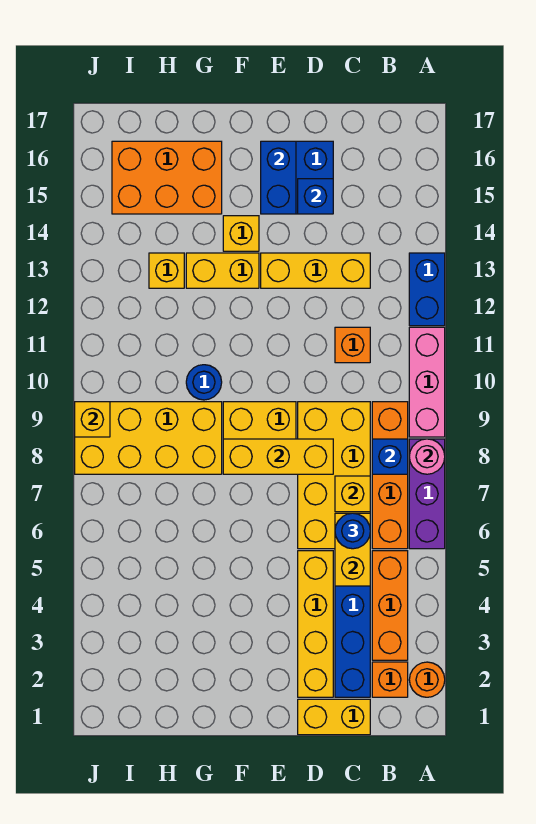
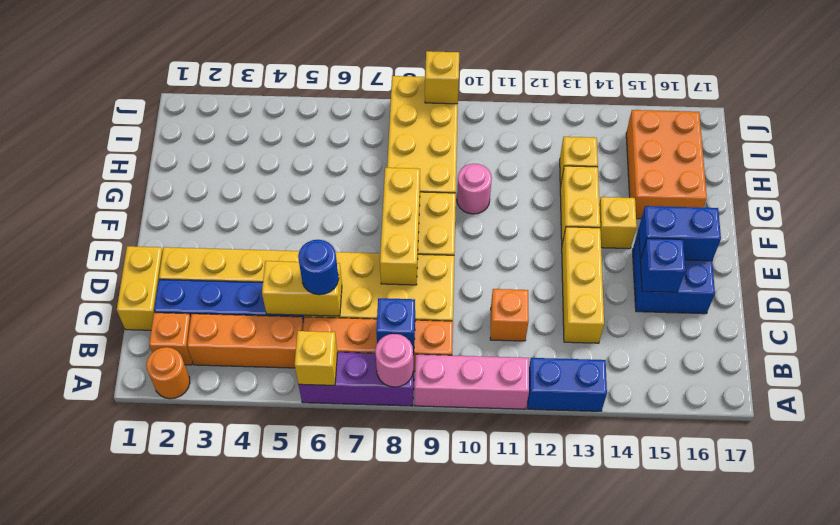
yellow brick C7 level 2 -> yellow brick A6 level 2
blue round brick G10 level 1 -> pink round brick G10 level 1

